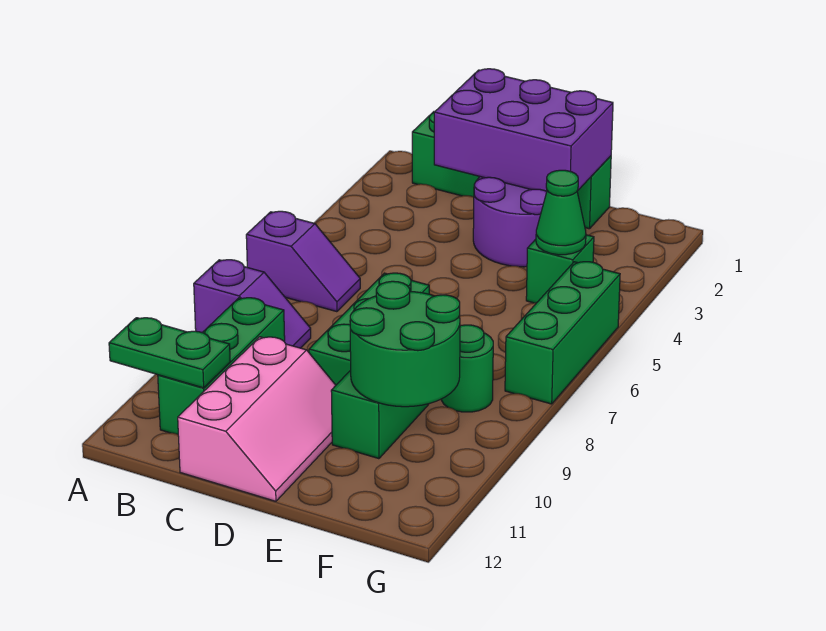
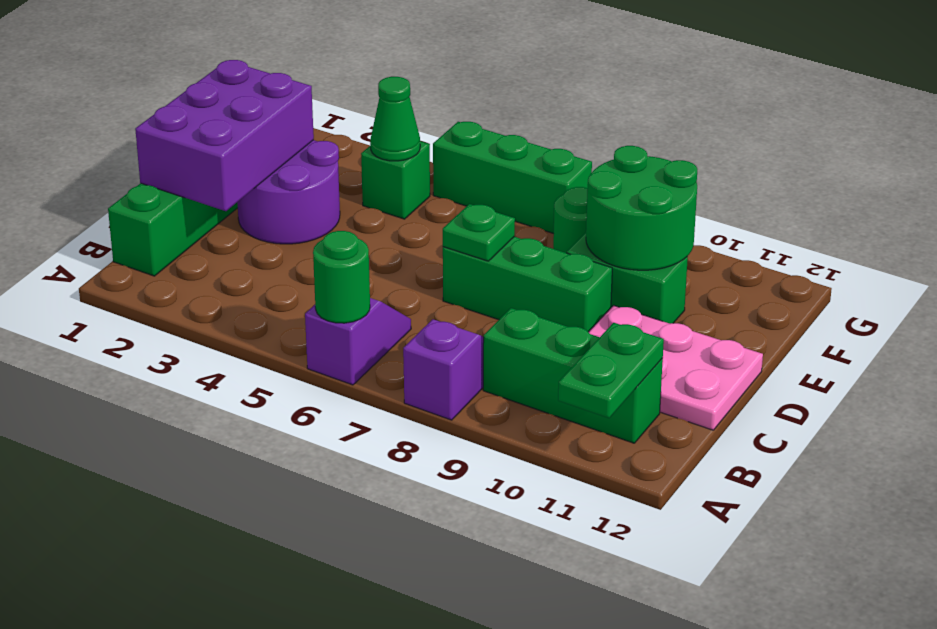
none -> green round brick A6 level 2
pink slope C10:D12 level 1 top C -> pink plate C10:D12 level 1
none -> green plate D7 level 2

